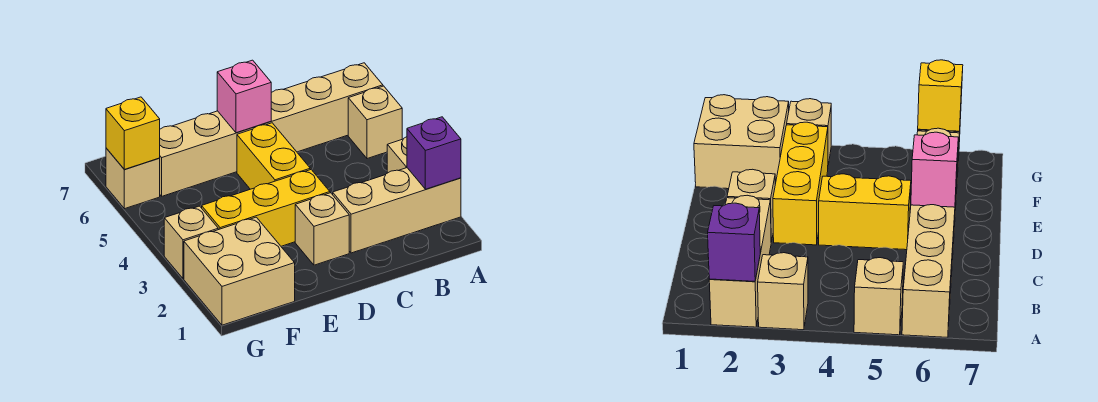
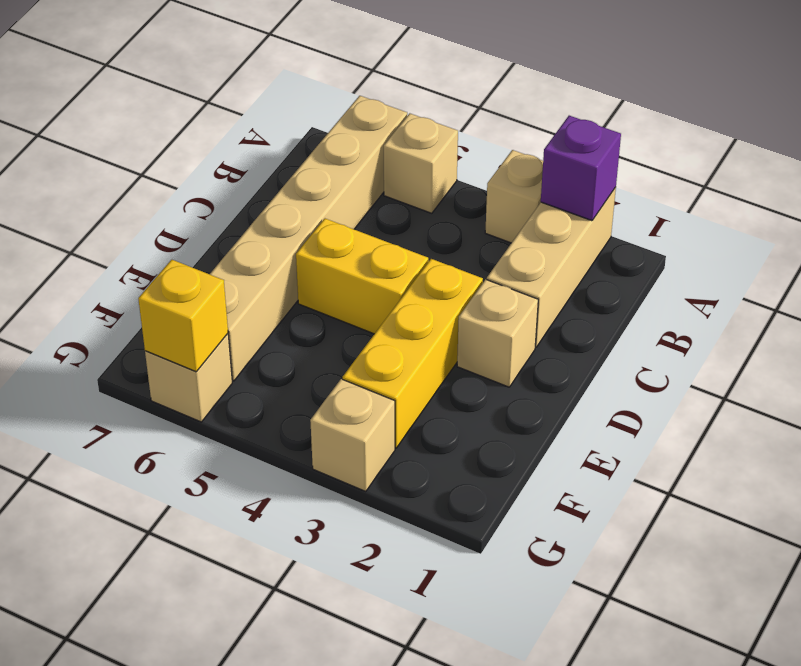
pink brick D6 level 2 -> none
tan brick F1:G2 level 1 -> none

